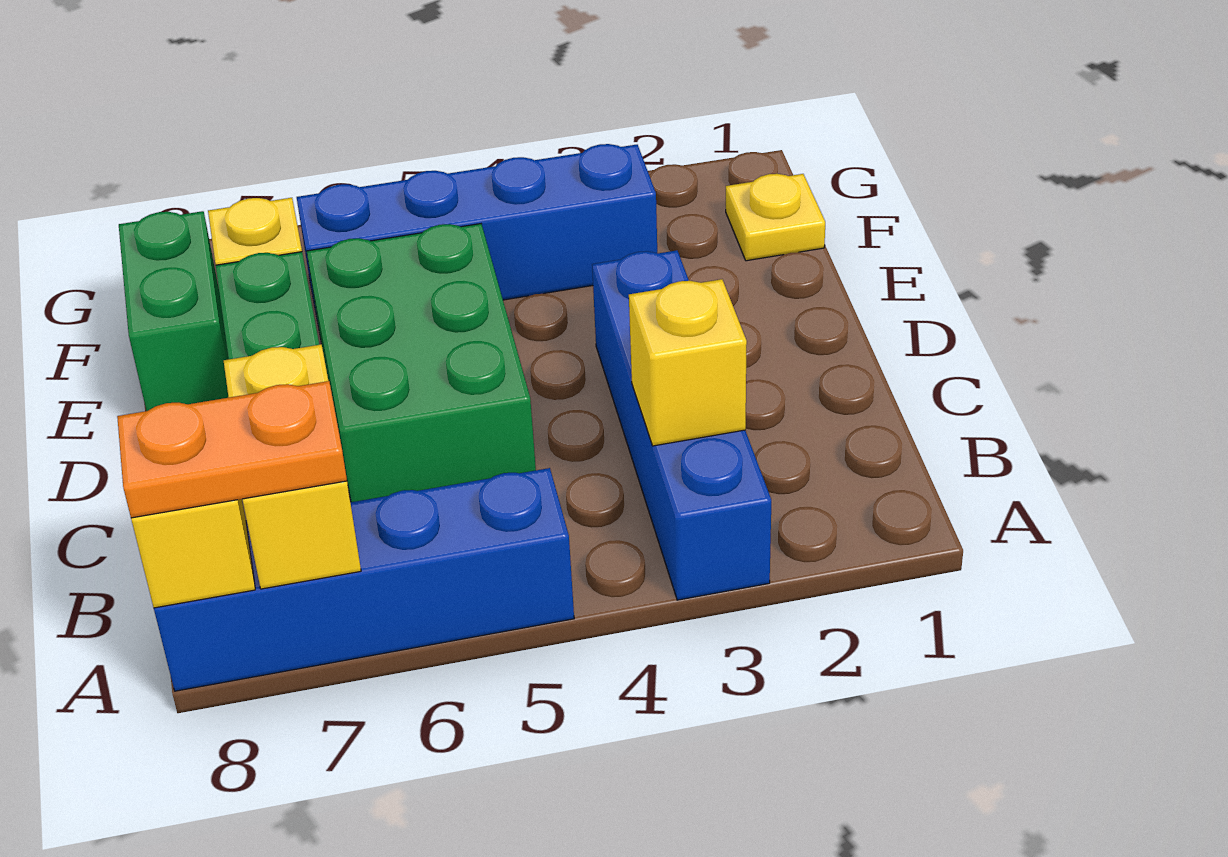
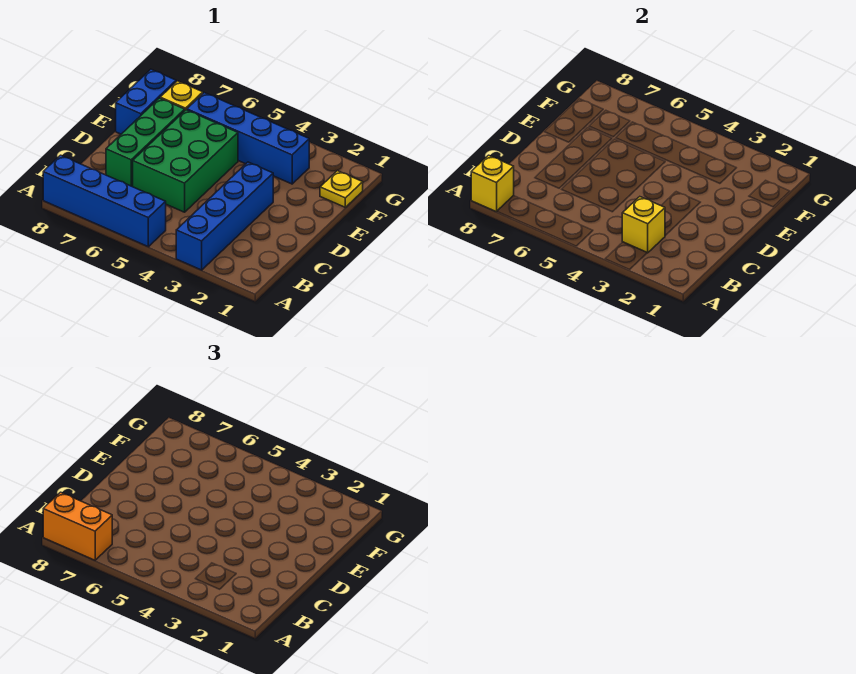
yellow brick A7:B7 level 2 -> none
orange plate A7:A8 level 3 -> orange brick A7:A8 level 3
green brick E8:F8 level 1 -> blue brick E8:F8 level 1

